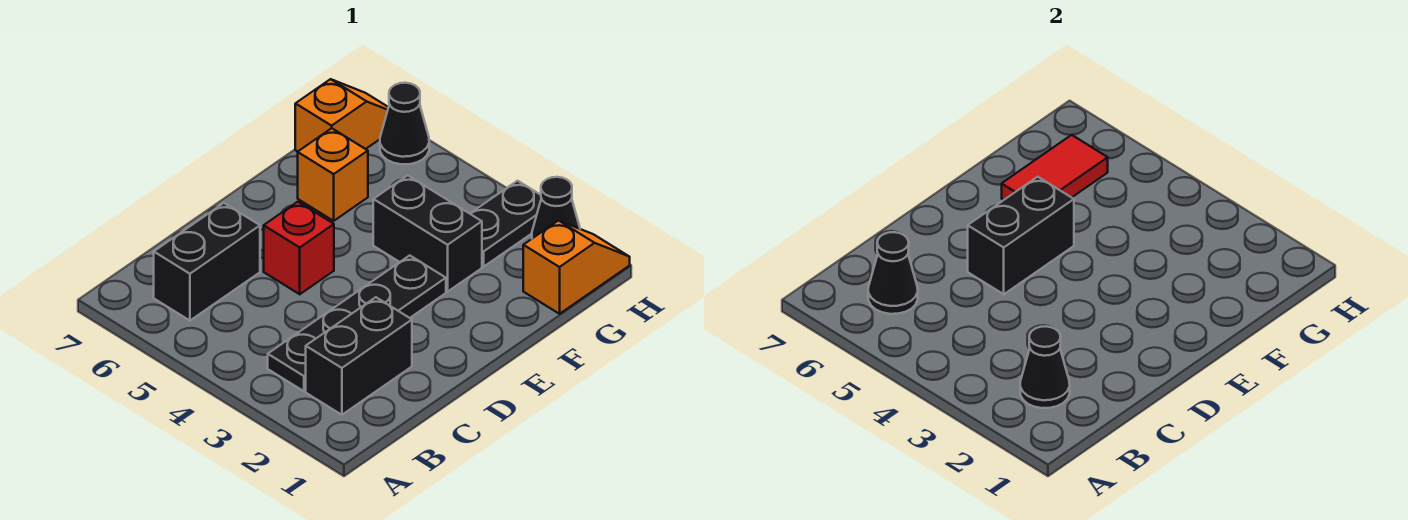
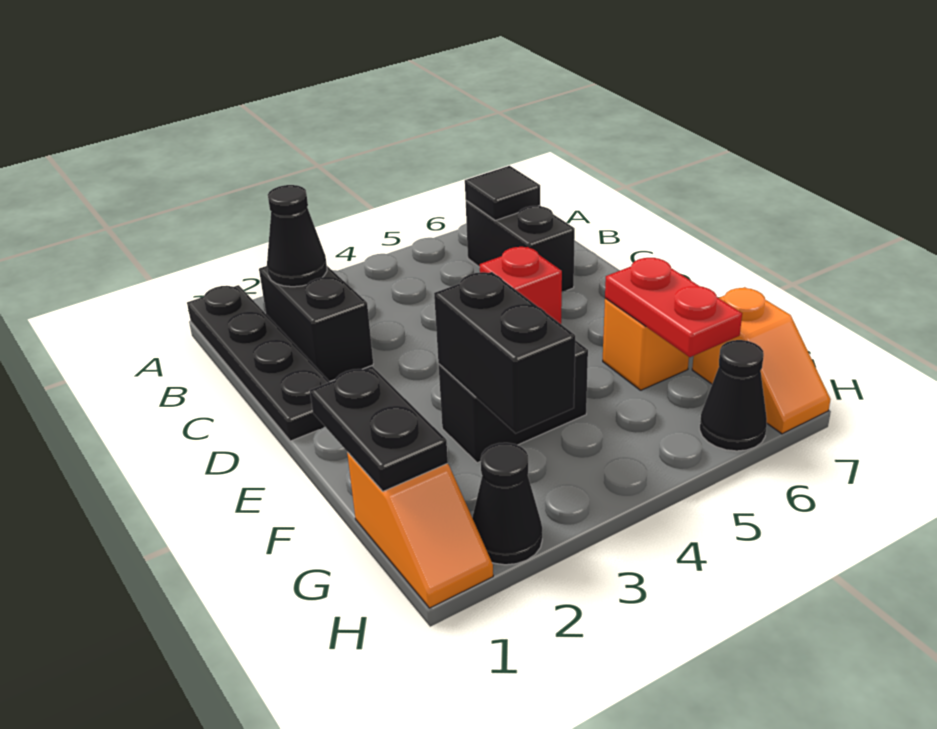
black plate B3:E3 level 1 -> black plate A1:D1 level 1
black cone B6 level 2 -> black tile B6 level 2
black brick D5:E5 level 2 -> black brick F3:G3 level 2
red tile F6:G6 level 2 -> red plate F6:G6 level 2
black plate G3:H3 level 1 -> black plate F1:G1 level 2

